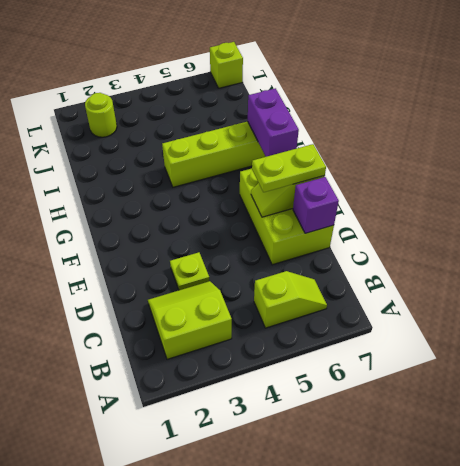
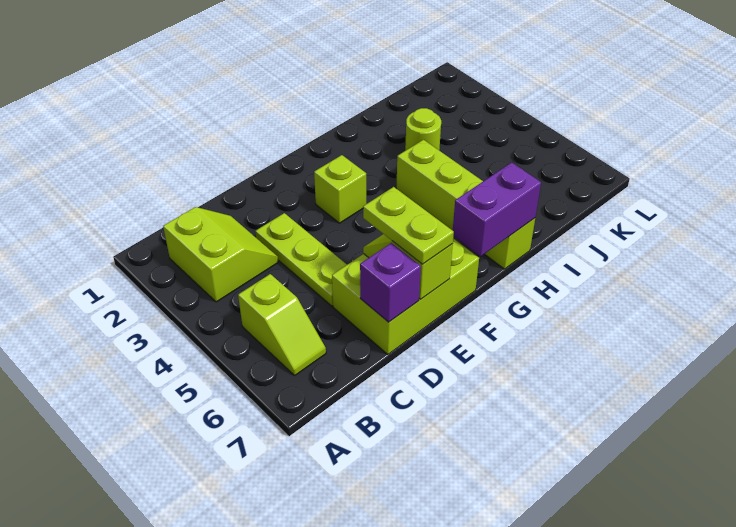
lime plate D3 level 1 -> lime plate D3:D5 level 1
lime round brick K2 level 1 -> lime round brick I3 level 1
lime brick L7 level 1 -> lime brick F3 level 1

